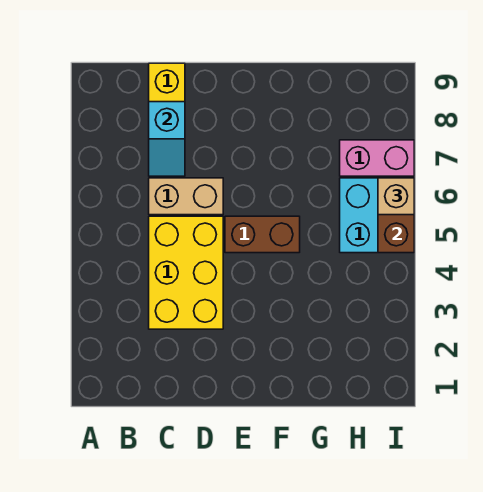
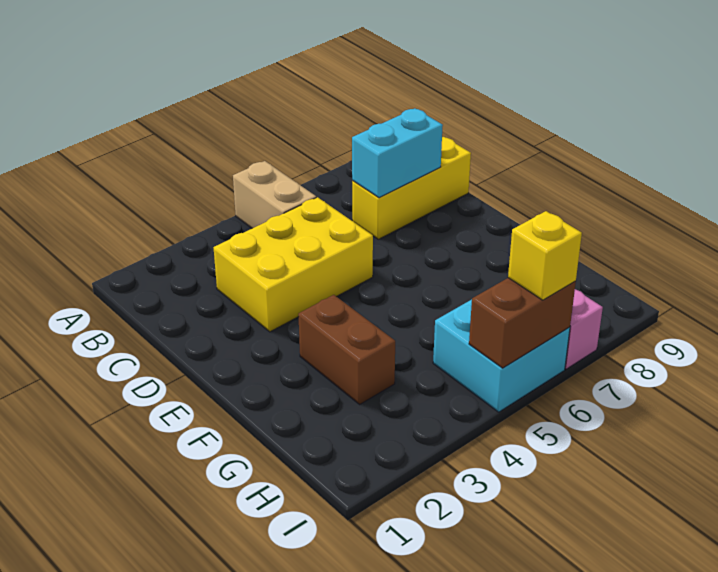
tan brick C6:D6 level 1 -> tan brick A5:B5 level 1
cyan slope C7:C8 level 2 top 8 -> cyan brick C7:C8 level 2
brown brick E5:F5 level 1 -> brown brick F3:G3 level 1
tan brick I6 level 3 -> yellow brick I6 level 3

